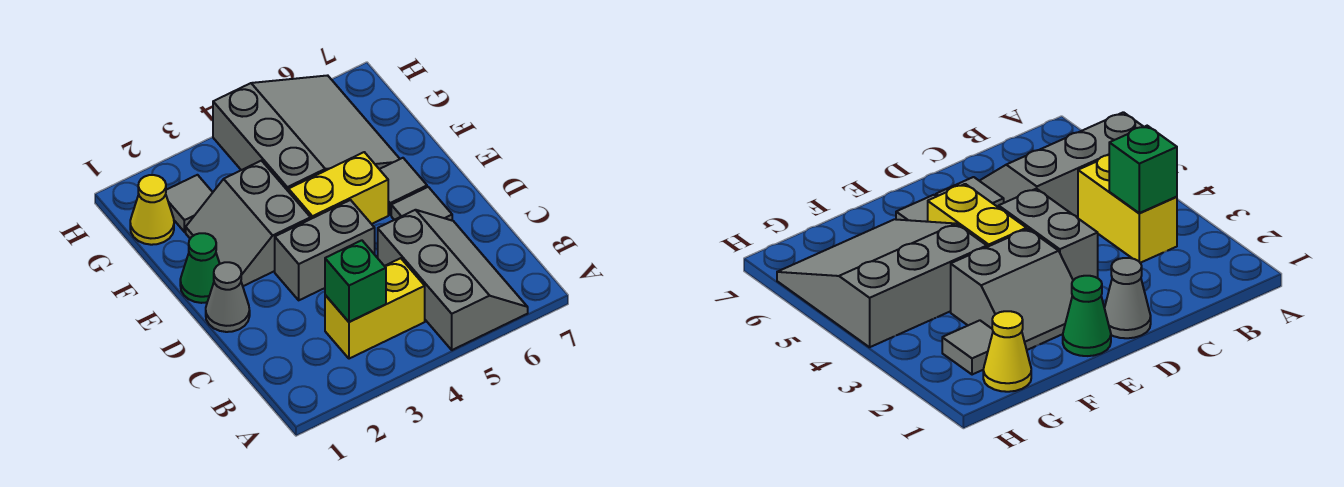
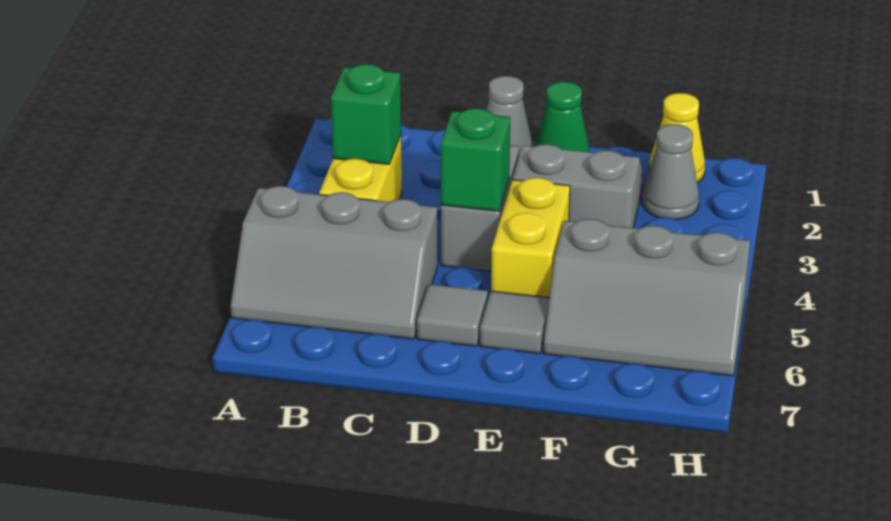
none -> green brick D4 level 2
grey slope F4:H6 level 1 top 4 -> grey slope F5:H6 level 1 top 5
grey tile G2 level 1 -> grey cone G2 level 1

